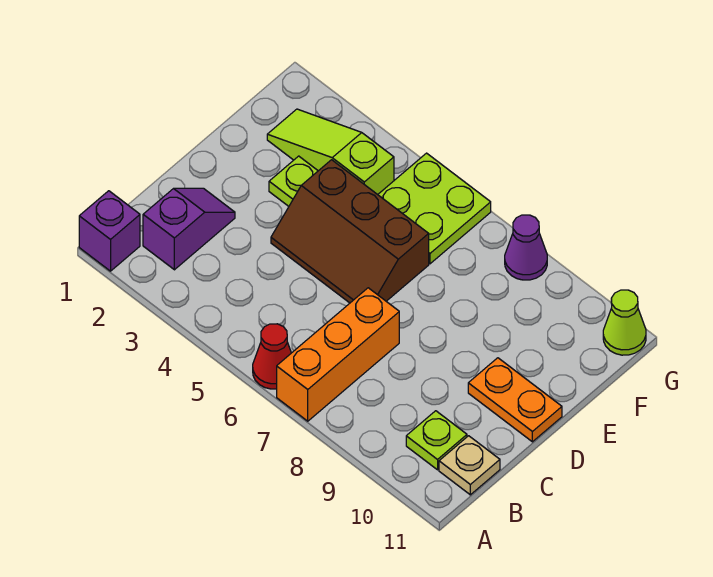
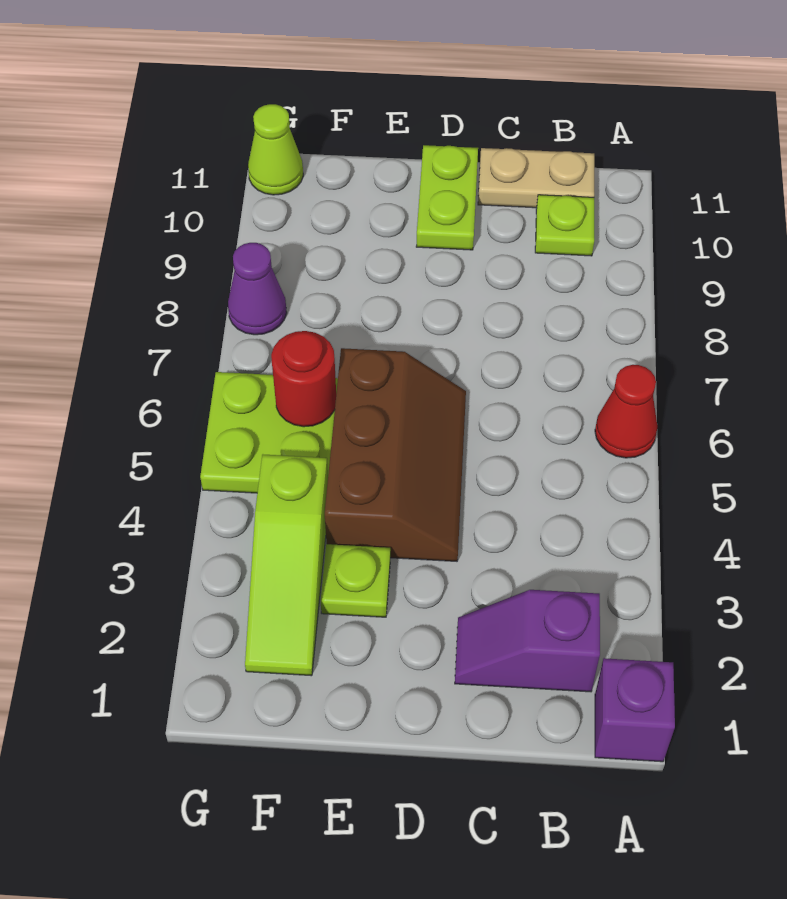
orange brick A7:C7 level 1 -> none
tan plate B11 level 1 -> tan plate B11:C11 level 1
orange plate D10:D11 level 1 -> lime plate D10:D11 level 1
none -> red round brick F6 level 2

